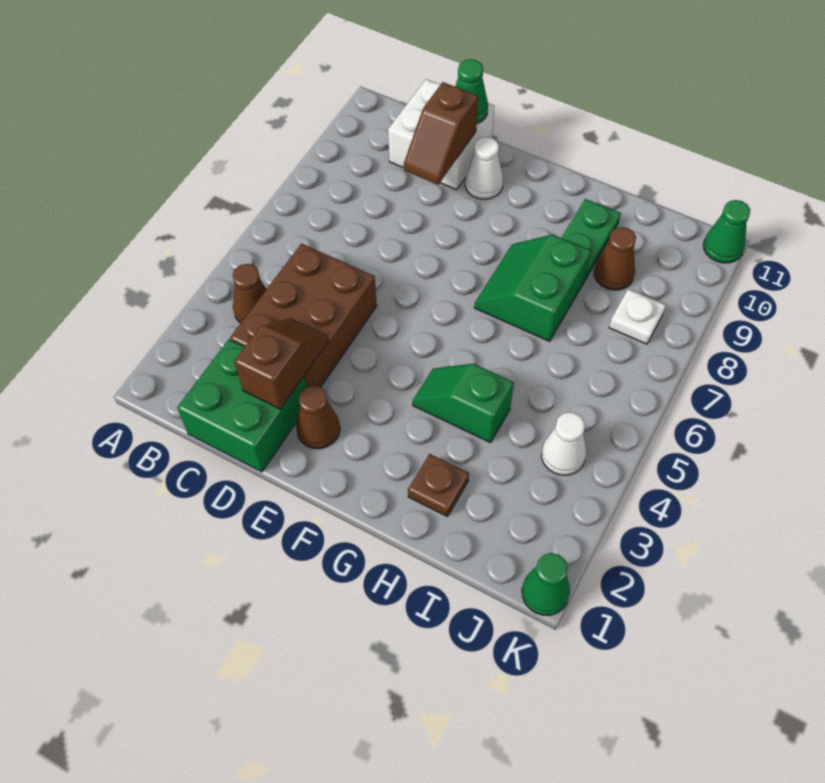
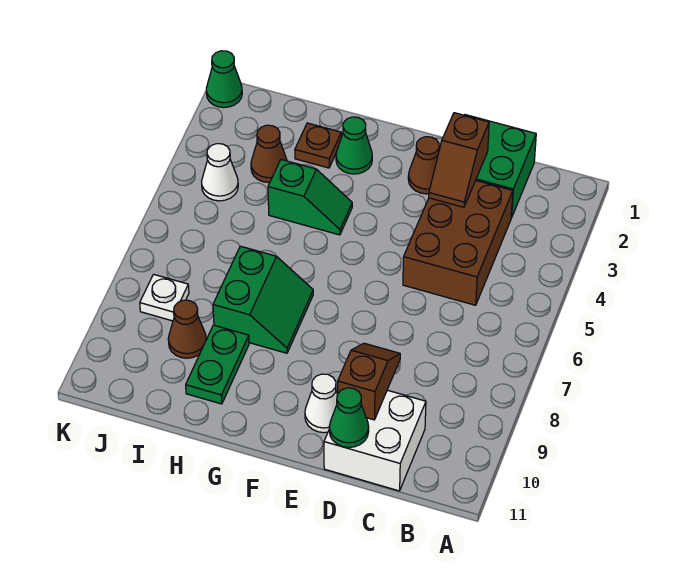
brown cone B4 level 1 -> brown cone I3 level 1
green cone K11 level 1 -> green cone G2 level 1

